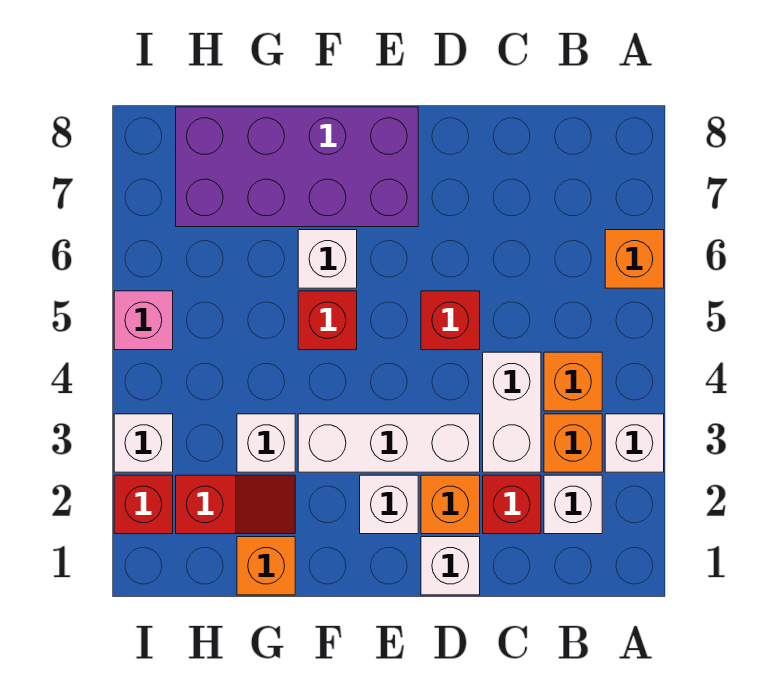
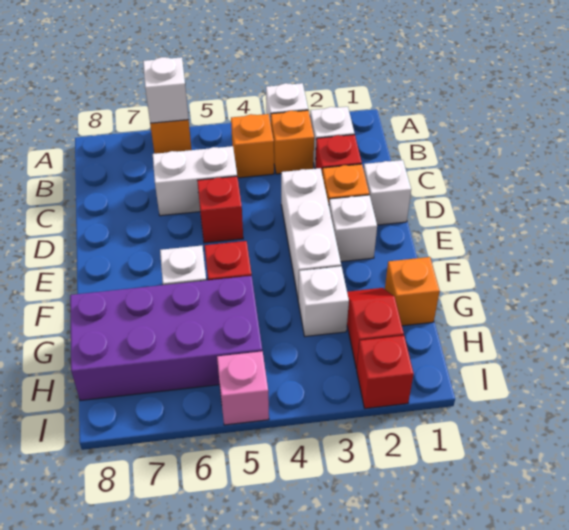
white brick C3:C4 level 1 -> white brick C5:C6 level 1
purple brick E7:H8 level 1 -> purple brick G5:H8 level 1
white brick I3 level 1 -> white brick A6 level 2

